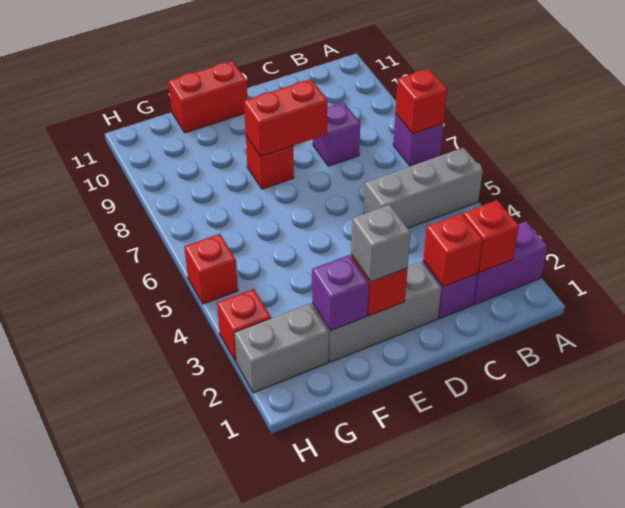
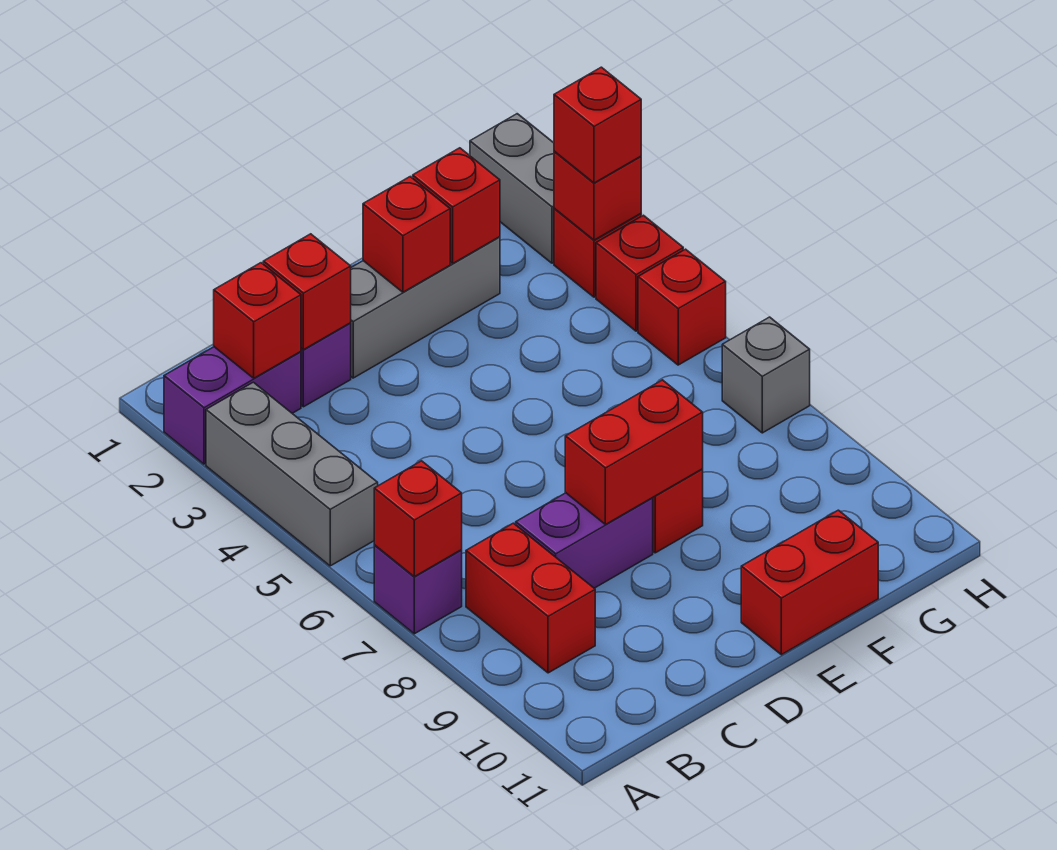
grey brick A5:C5 level 1 -> grey brick A3:A5 level 1
none -> red brick B8:B9 level 1
purple brick C8 level 1 -> purple brick C8:D8 level 1
grey brick E2 level 3 -> grey brick H7 level 1
purple brick F2 level 2 -> red brick F2 level 2
grey brick G2:H2 level 1 -> grey brick H1:H2 level 1
none -> red brick H3 level 2
none -> red brick H3 level 3
none -> red brick H4 level 1

